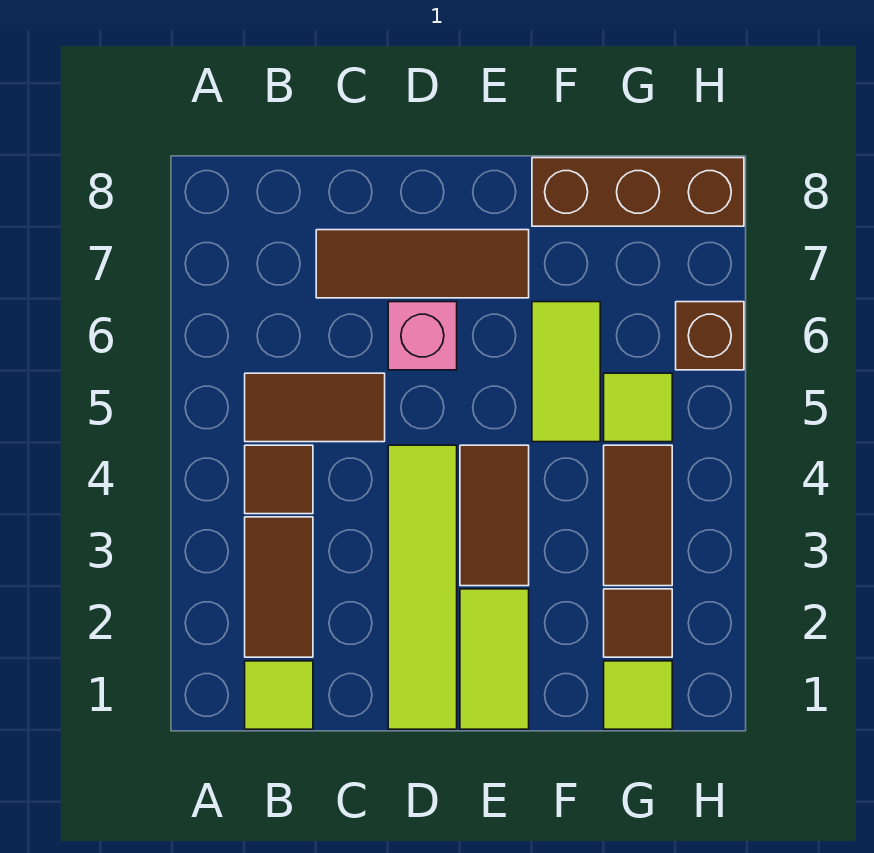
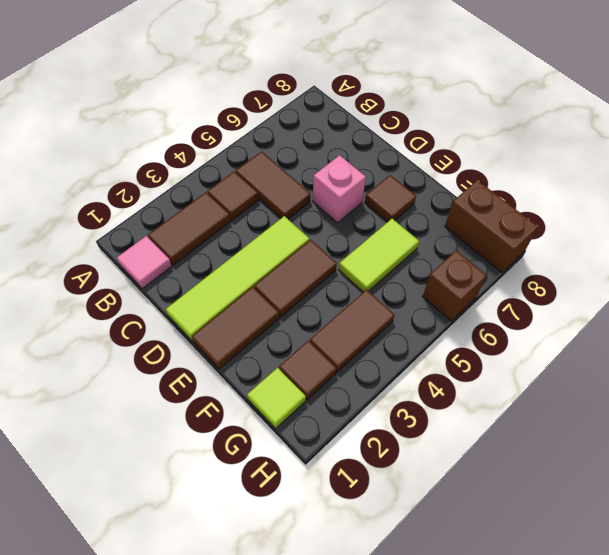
lime tile B1 level 1 -> pink tile B1 level 1
brown tile C7:E7 level 1 -> brown tile E7 level 1
lime tile E1:E2 level 1 -> brown tile E1:E2 level 1
brown brick F8:H8 level 1 -> brown brick G8:H8 level 1
lime tile G5 level 1 -> none

